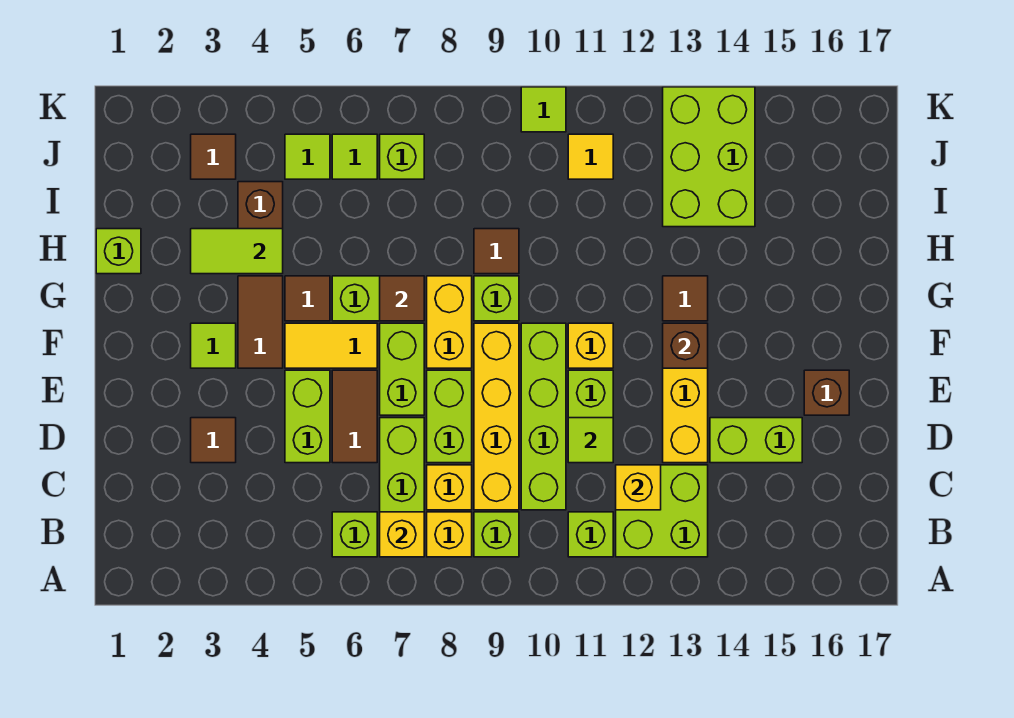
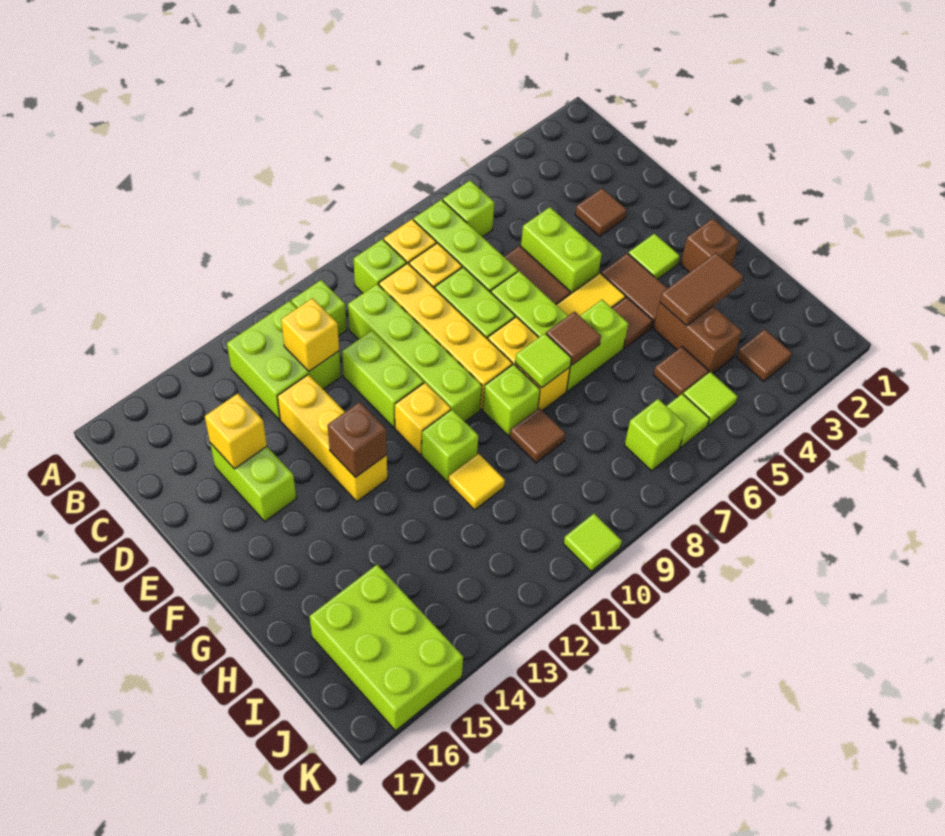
yellow brick B7 level 2 -> yellow brick D15 level 2
lime tile D11 level 2 -> lime tile G8 level 2
lime brick D14:D15 level 1 -> lime brick D15:E15 level 1
brown brick E16 level 1 -> brown brick G2 level 1
brown tile G13 level 1 -> brown tile I5 level 1
lime brick H1 level 1 -> lime brick G11 level 1
lime tile H3:H4 level 2 -> brown tile H3:H4 level 2
lime brick I13:K14 level 1 -> lime brick I15:K16 level 1
yellow tile J11 level 1 -> yellow tile H11 level 1

